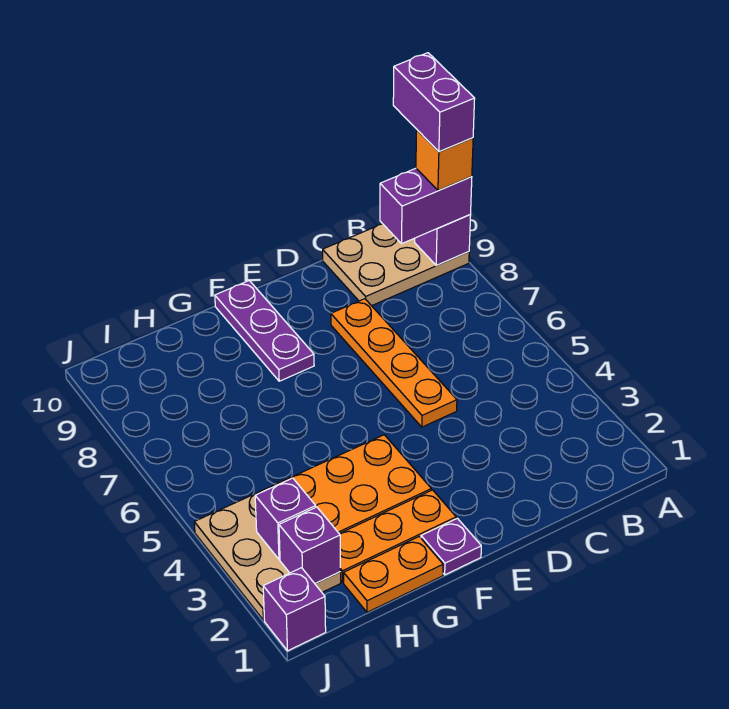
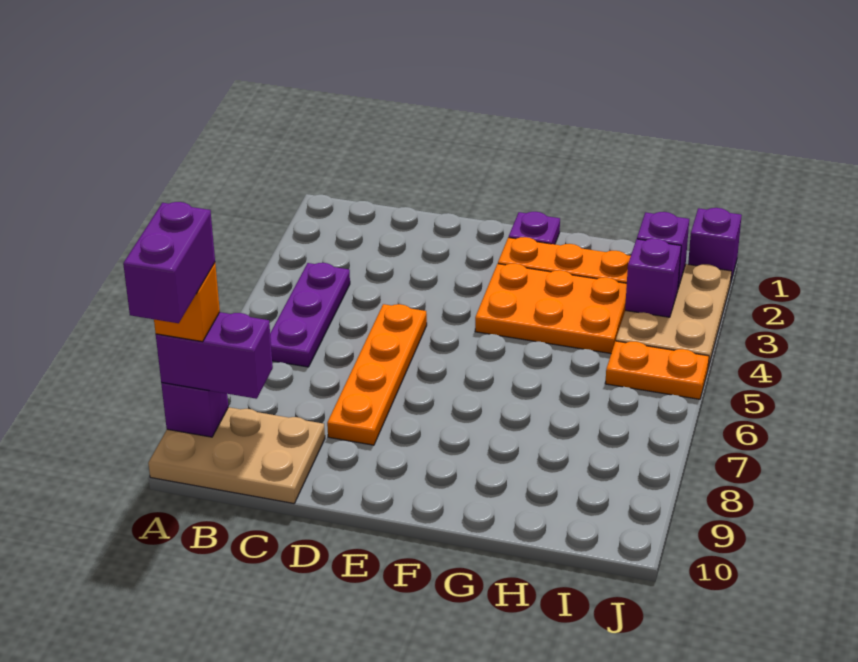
purple plate F8:F10 level 1 -> purple plate B4:B6 level 1
orange plate G1:H1 level 1 -> orange plate I5:J5 level 1

